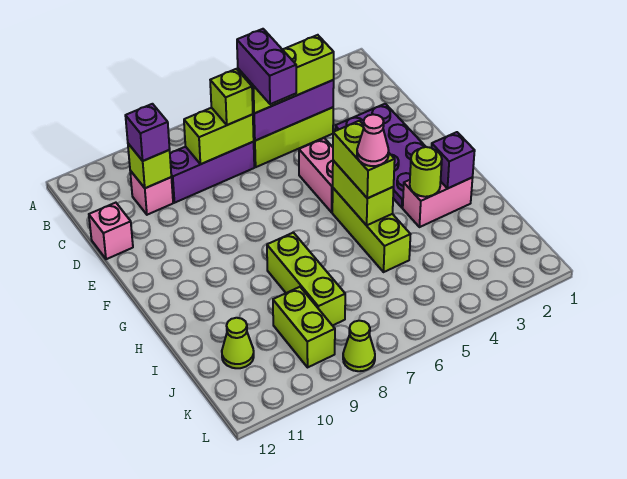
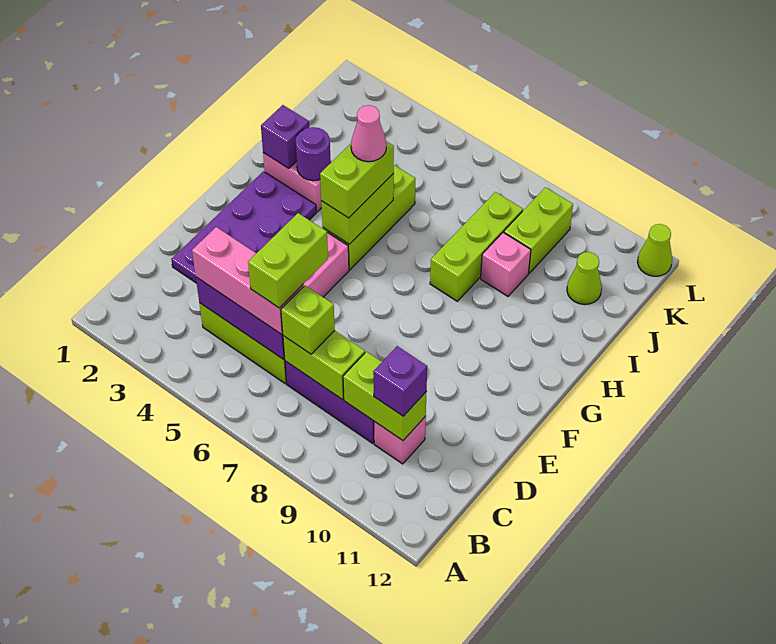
lime brick C4:C6 level 3 -> pink brick C4:C6 level 3
purple brick C6:D6 level 4 -> lime brick C6:D6 level 4
lime brick C10 level 2 -> lime brick C9:C10 level 2
pink brick D12 level 1 -> pink brick I9 level 1
lime round brick H3 level 2 -> purple round brick H3 level 2
lime cone L8 level 1 -> lime cone L12 level 1

